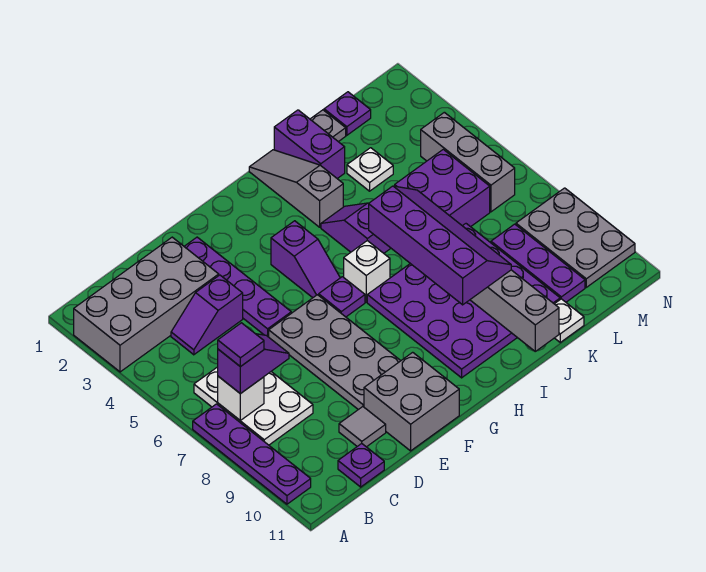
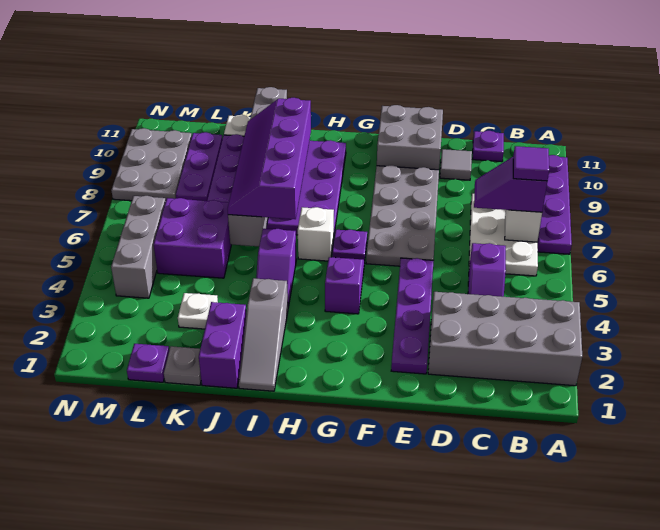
purple slope C4:D4 level 1 top D -> purple slope C4:C5 level 1 top 5

